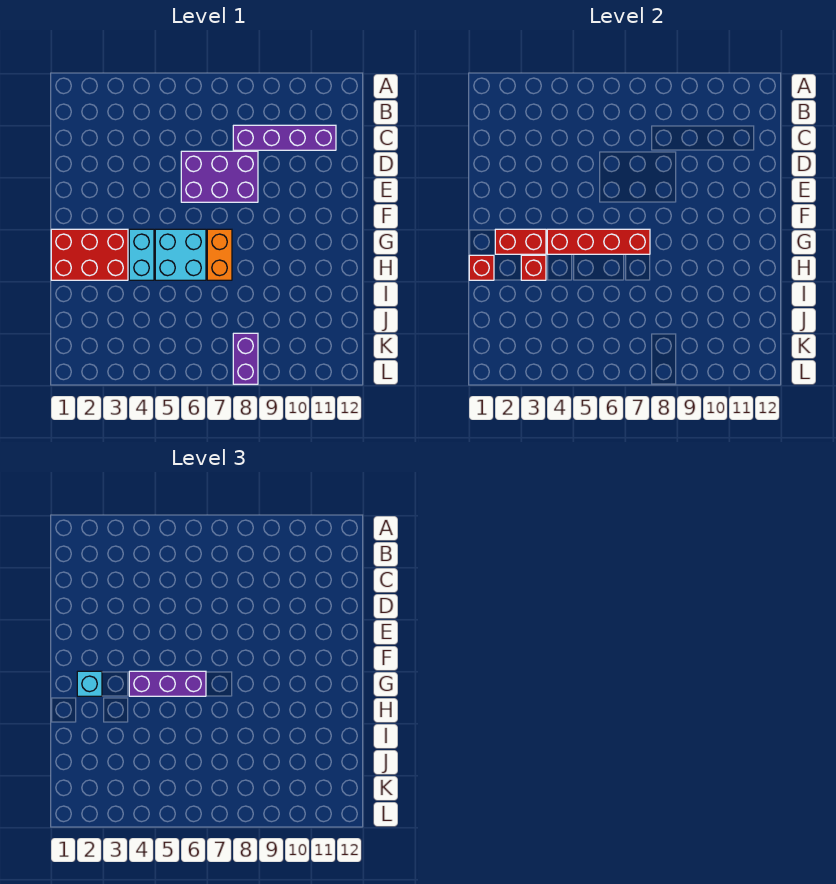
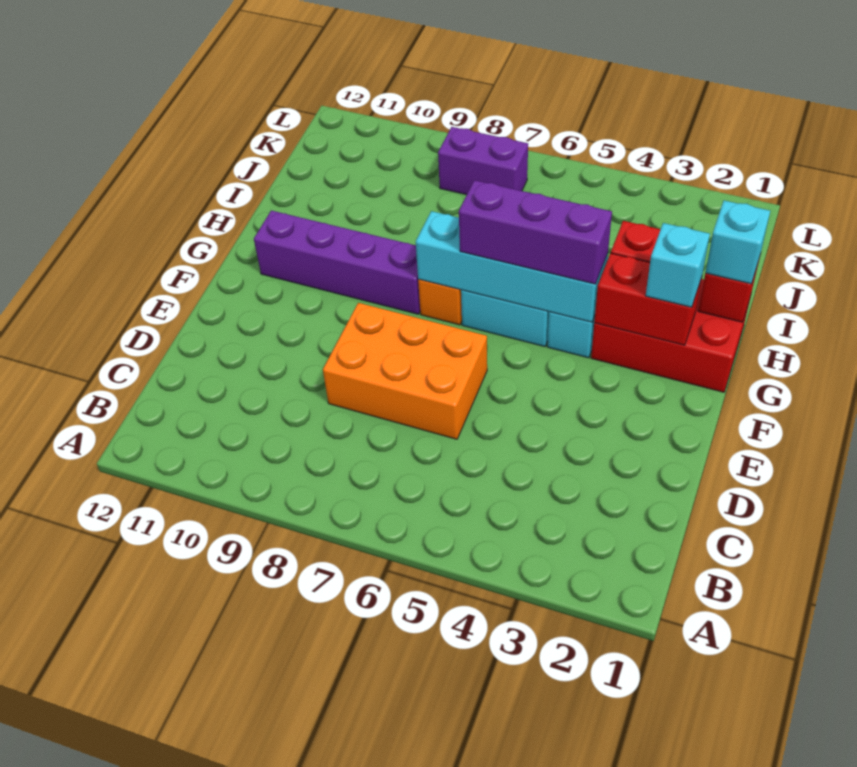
purple brick C8:C11 level 1 -> purple brick G8:G11 level 1
purple brick D6:E8 level 1 -> orange brick D6:E8 level 1
red brick G4:G7 level 2 -> cyan brick G4:G7 level 2
none -> cyan brick H1 level 3
purple brick K8:L8 level 1 -> purple brick K7:K8 level 1

